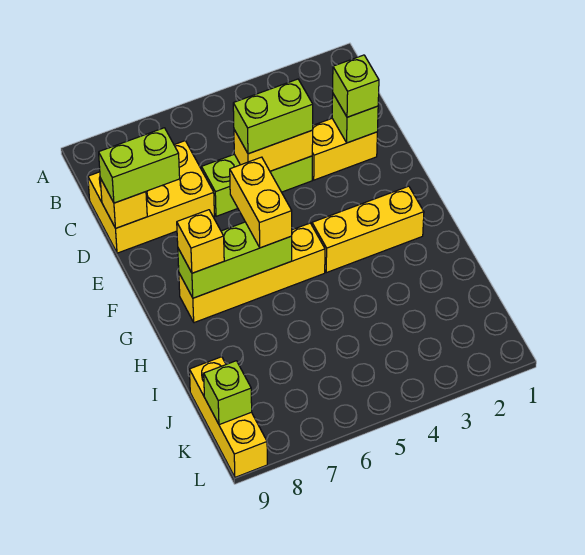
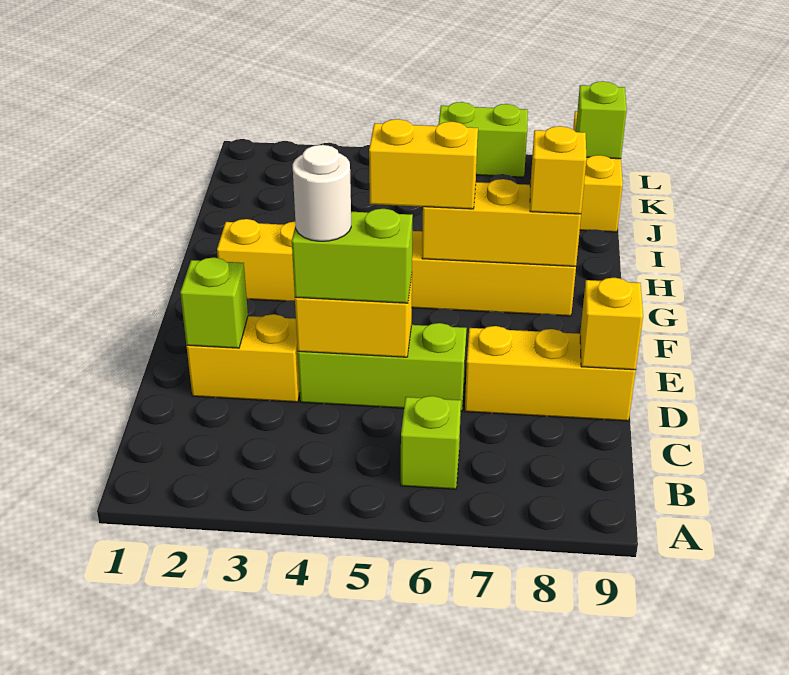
yellow brick C7:D9 level 1 -> yellow brick D7:D9 level 1
lime brick D2 level 3 -> lime brick B6 level 1
none -> white round brick D4 level 4
lime brick D8:D9 level 3 -> lime brick L6:L7 level 1
yellow brick F6:G6 level 3 -> yellow brick G5:G6 level 3
lime brick G6:G8 level 2 -> yellow brick G6:G8 level 2

